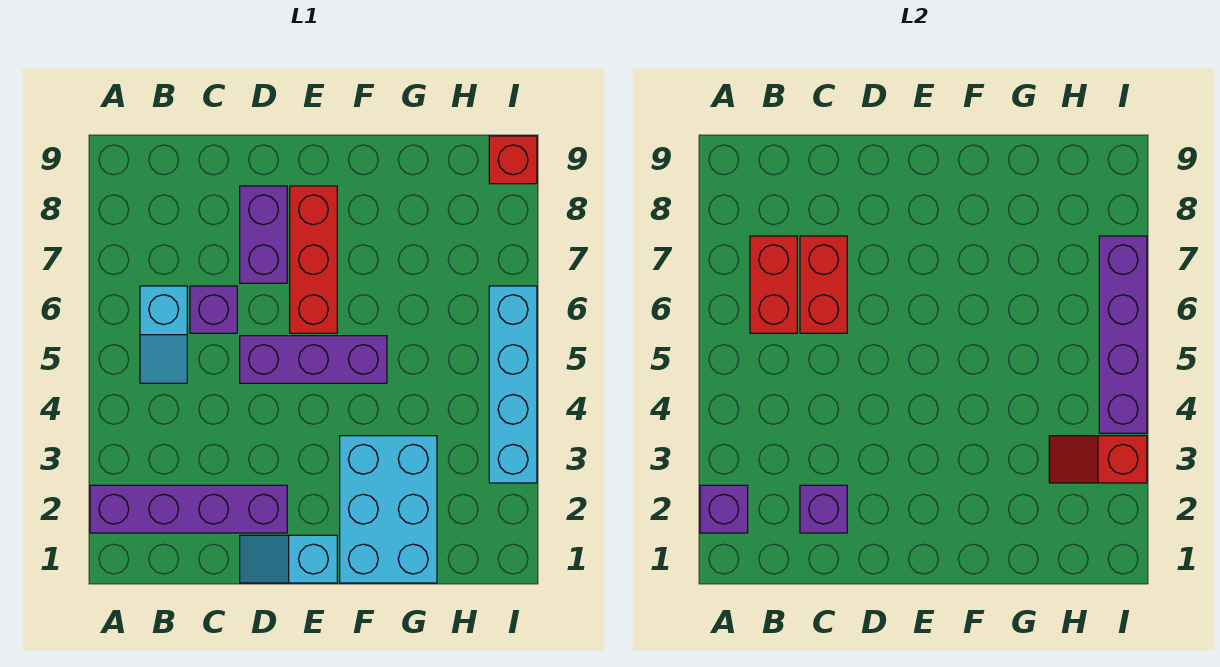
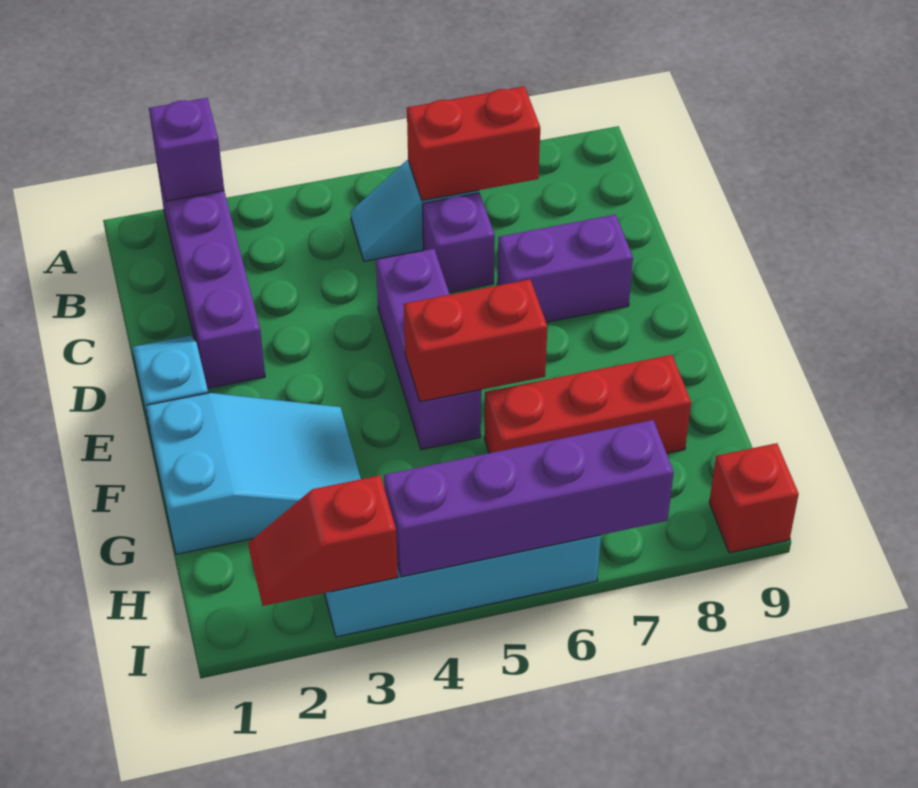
purple brick C2 level 2 -> none
red brick C6:C7 level 2 -> red brick F5:F6 level 2
red brick E6:E8 level 1 -> red brick G6:G8 level 1
cyan brick F1:G3 level 1 -> cyan slope F1:G3 level 1 top 1
red slope H3:I3 level 2 top I -> red slope I2:I3 level 2 top 3

